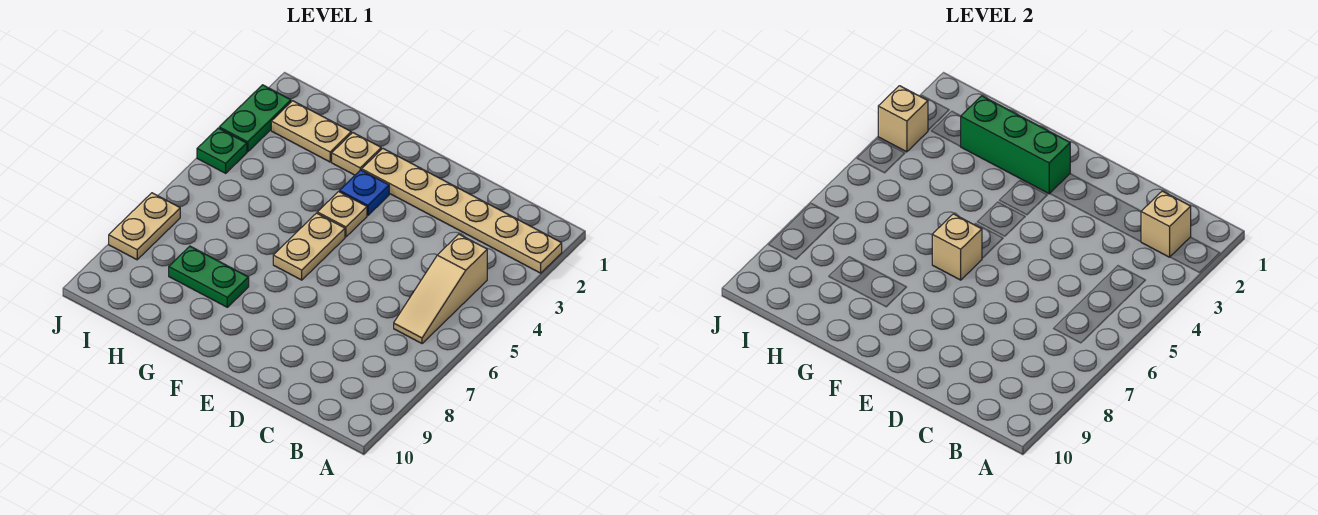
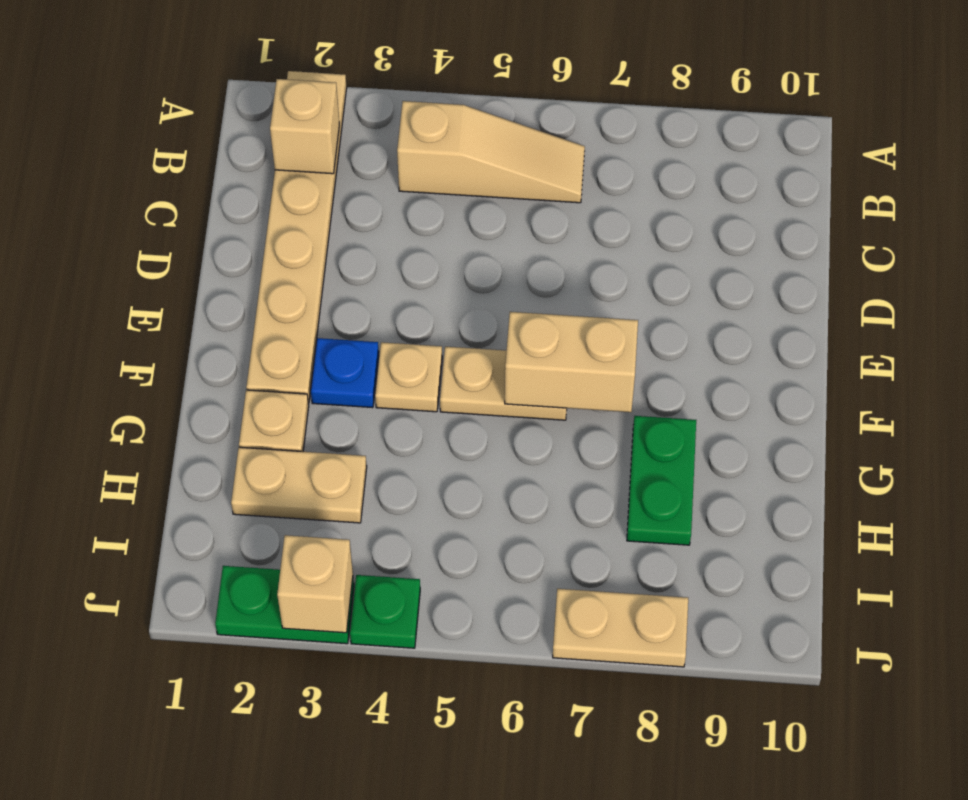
green brick F2:H2 level 2 -> none
tan brick F6 level 2 -> tan brick F6:F7 level 2
tan plate H2:I2 level 1 -> tan plate H2:H3 level 1

